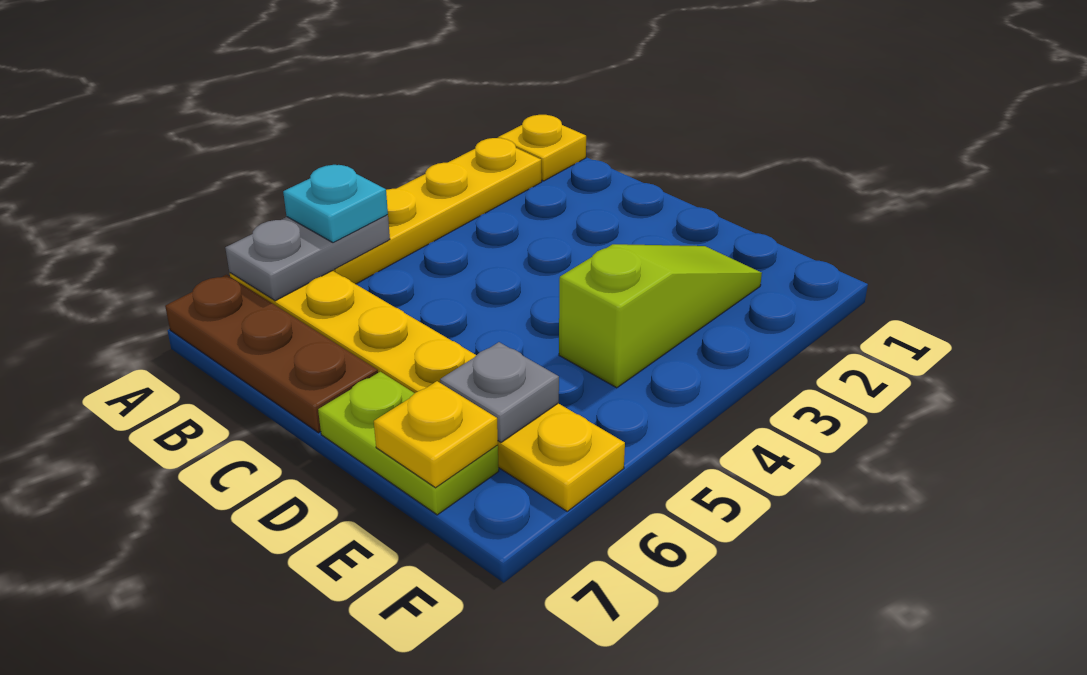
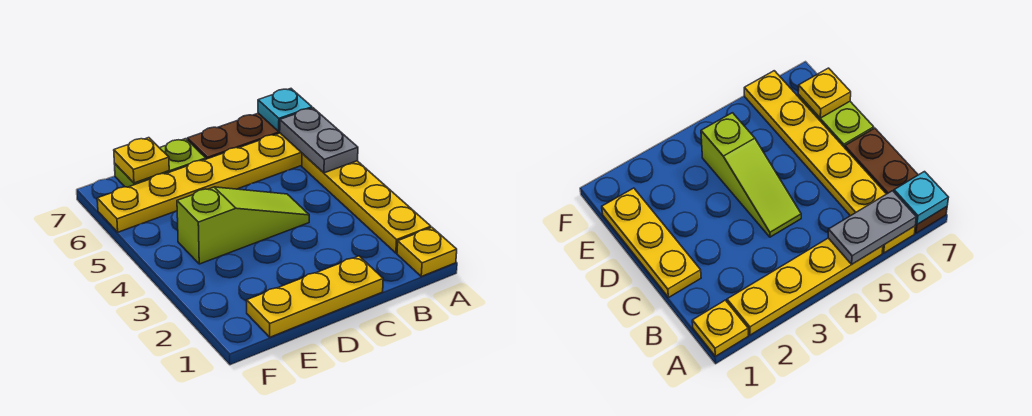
cyan plate A5 level 3 -> cyan plate A7 level 2
none -> yellow plate C1:E1 level 1
lime slope E2:E4 level 1 top 4 -> lime slope C4:E4 level 1 top E
grey plate E6 level 2 -> none

